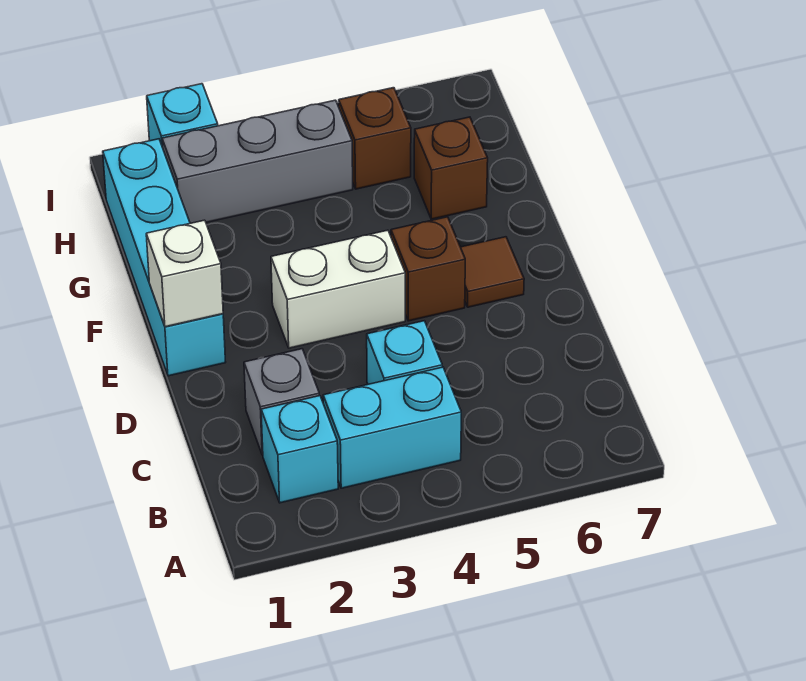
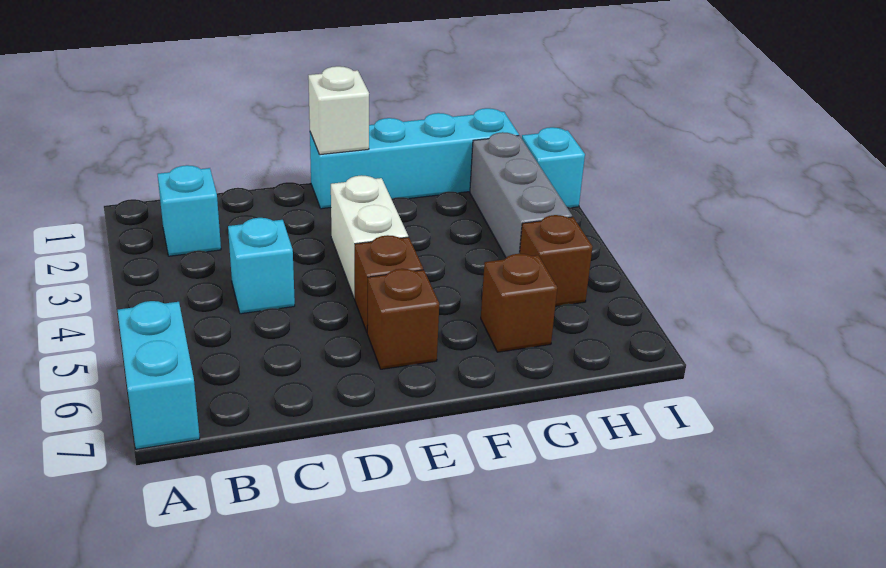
cyan brick B3:B4 level 1 -> cyan brick A6:A7 level 1
grey brick C2 level 1 -> none
brown tile E6 level 1 -> brown brick E6 level 1

